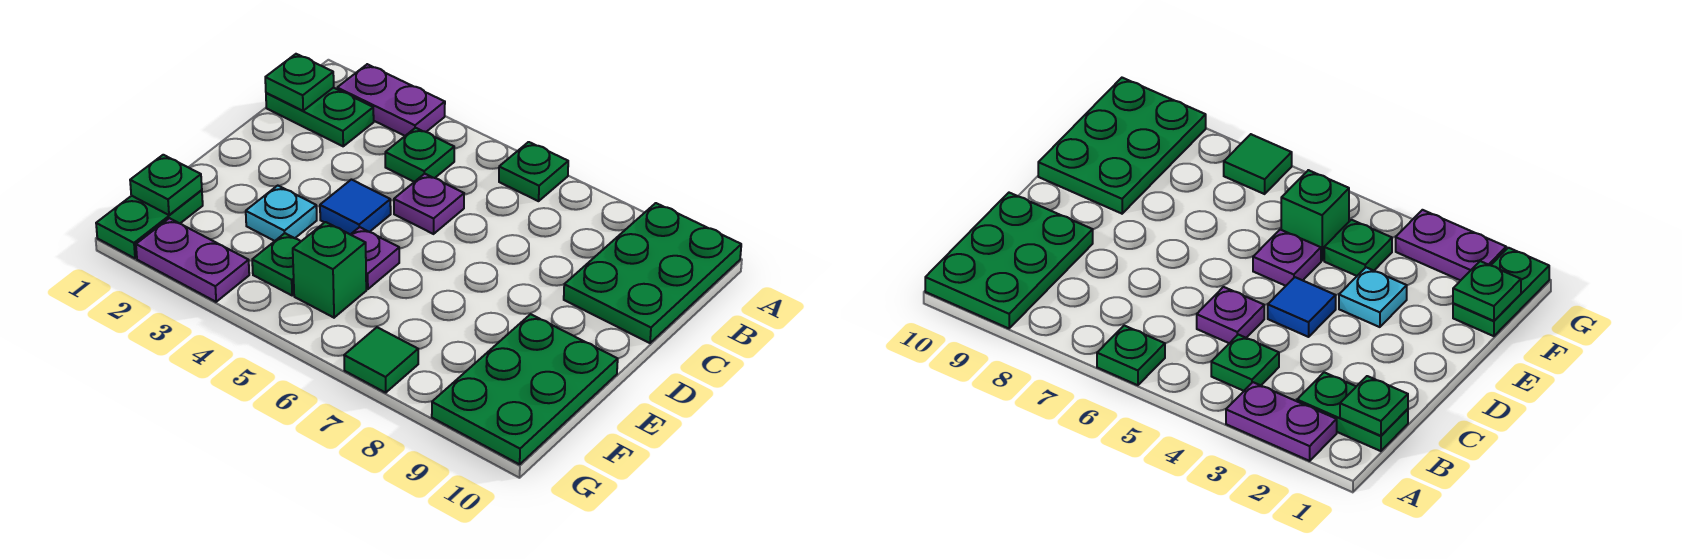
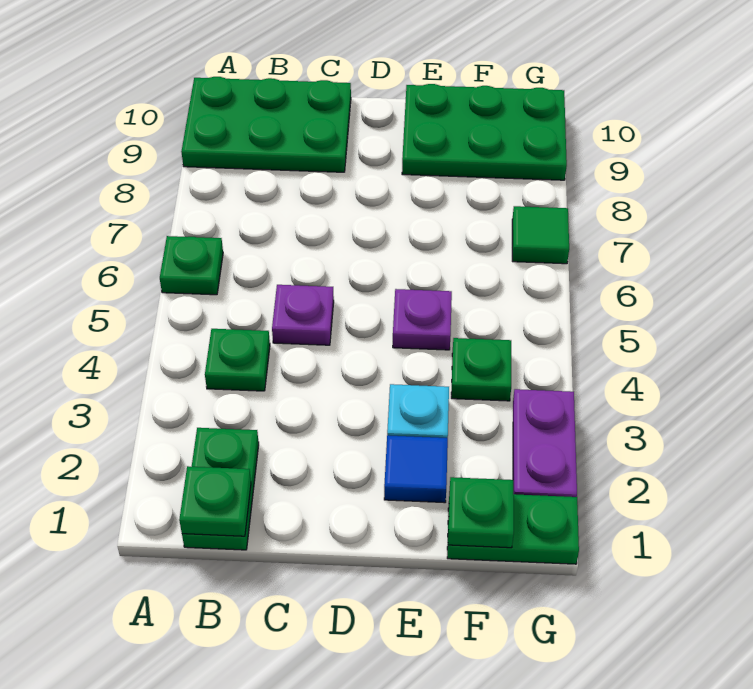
purple plate A2:A3 level 1 -> none
blue tile D4 level 1 -> blue tile E2 level 1
green brick F5 level 1 -> none

